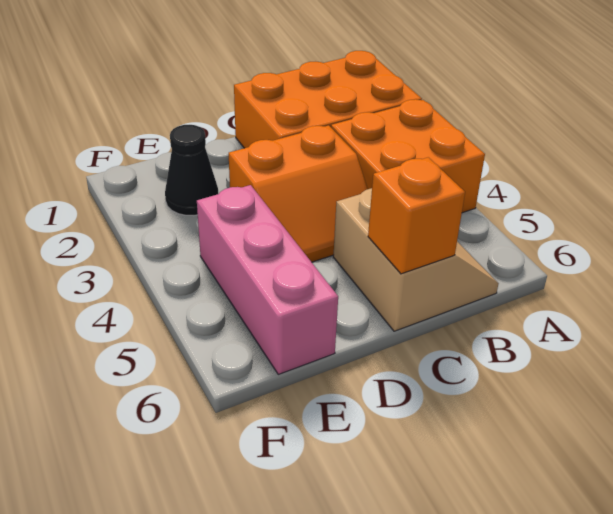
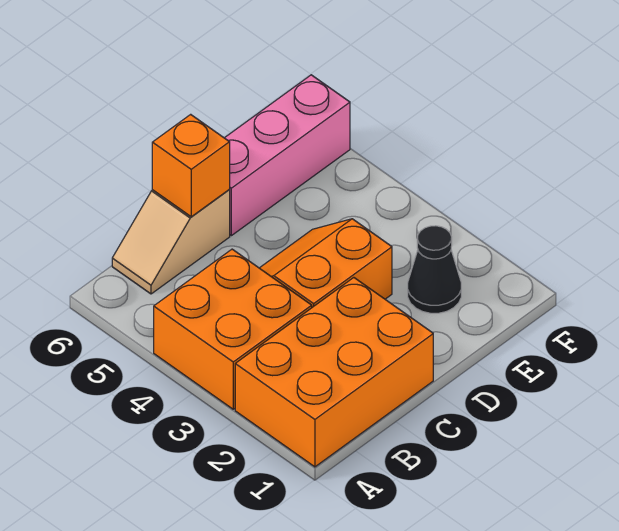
tan slope B5:C6 level 1 top C -> tan slope B6:C6 level 1 top C
pink brick E4:E6 level 1 -> pink brick D6:F6 level 1

